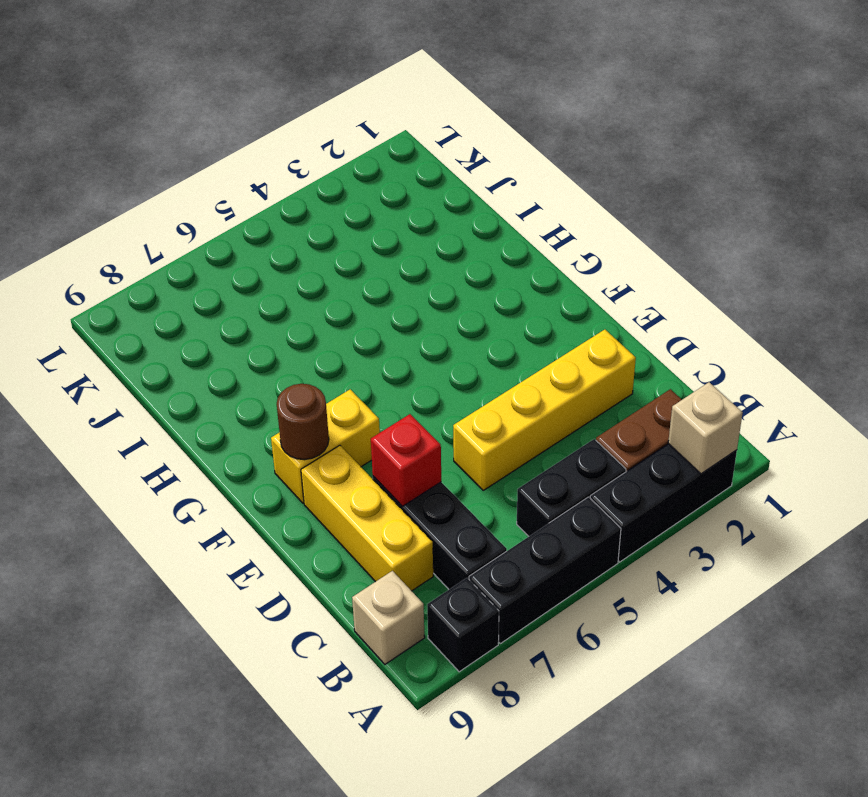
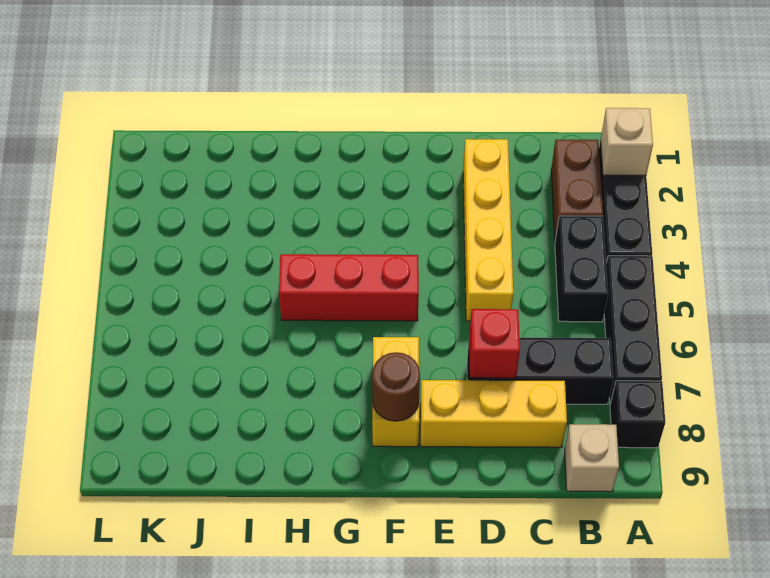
none -> red brick F5:H5 level 1

